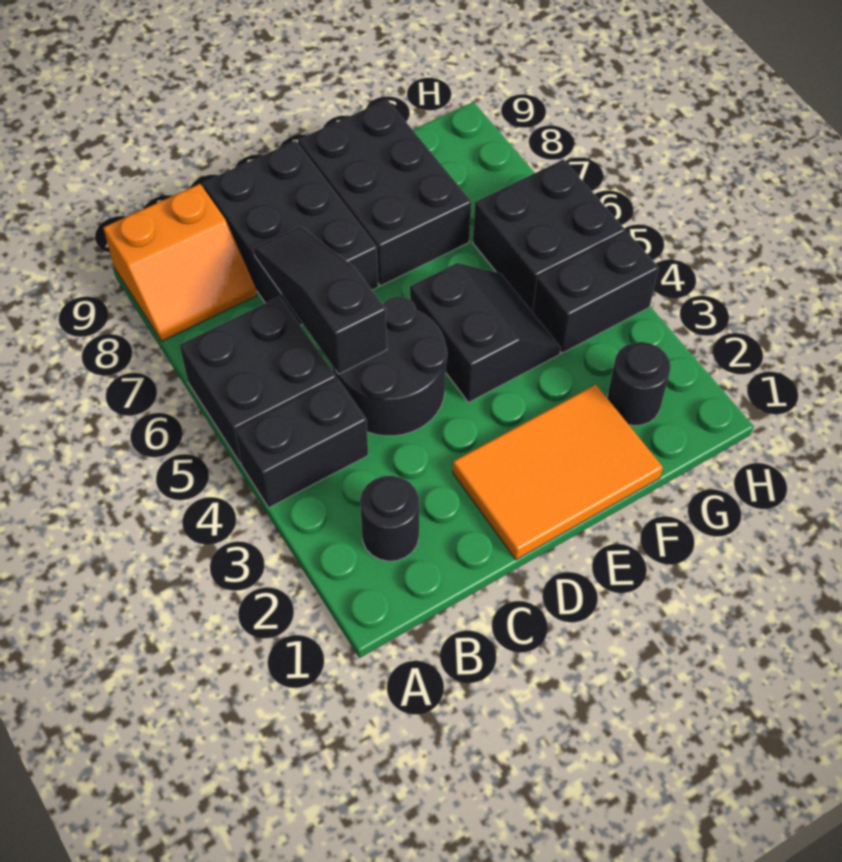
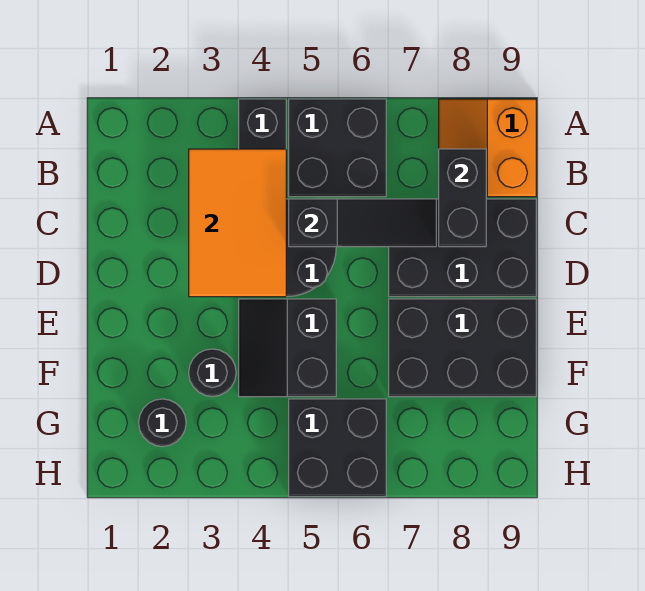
black round brick B2 level 1 -> black round brick F3 level 1
orange tile D1:F2 level 1 -> orange tile B3:D4 level 2
black slope E4:F5 level 1 top E -> black slope E4:F5 level 1 top 5
black brick G4:H4 level 1 -> black brick B8:C8 level 2

